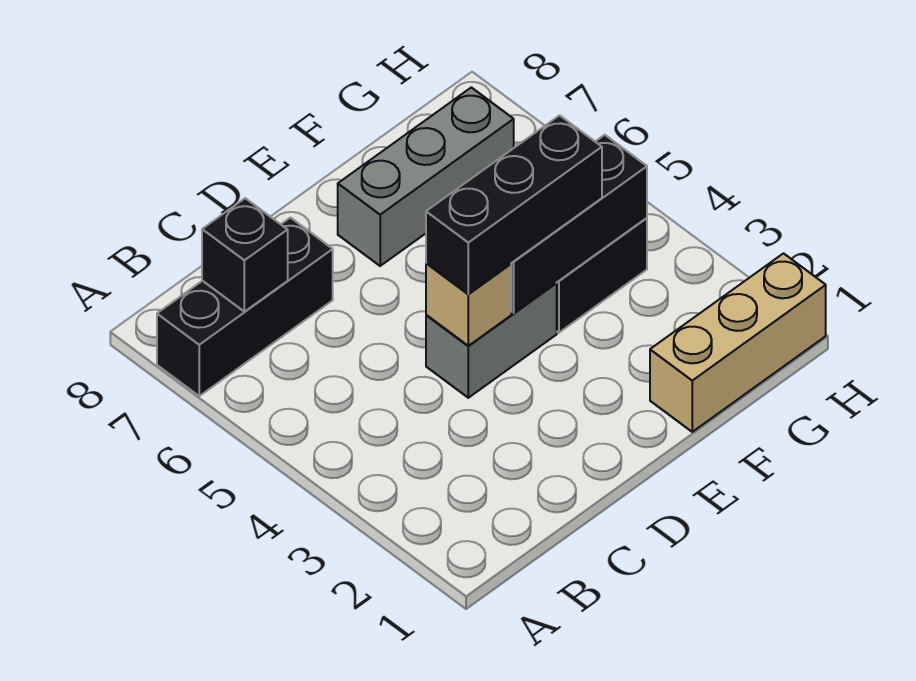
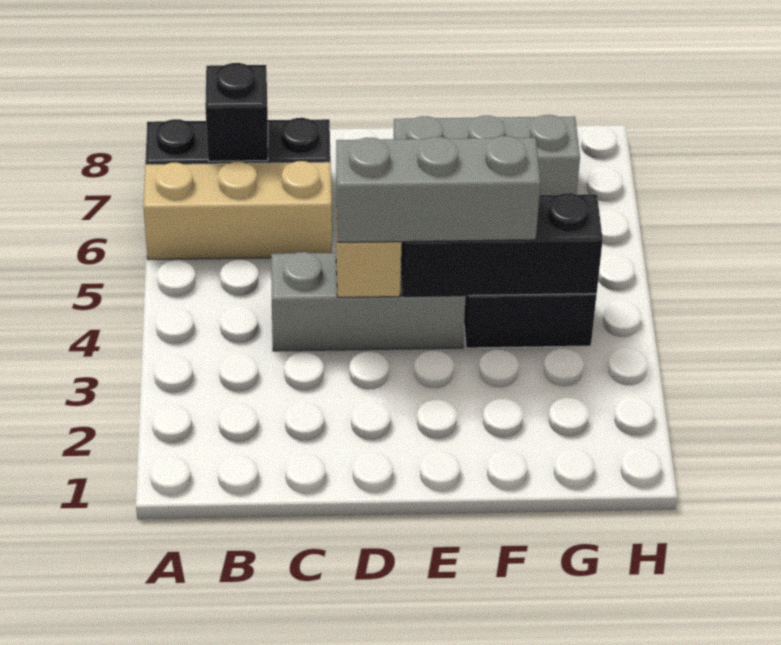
grey brick D4:E4 level 1 -> grey brick C4:E4 level 1
black brick D4:F4 level 3 -> grey brick D4:F4 level 3
tan brick F1:H1 level 1 -> tan brick A6:C6 level 1

